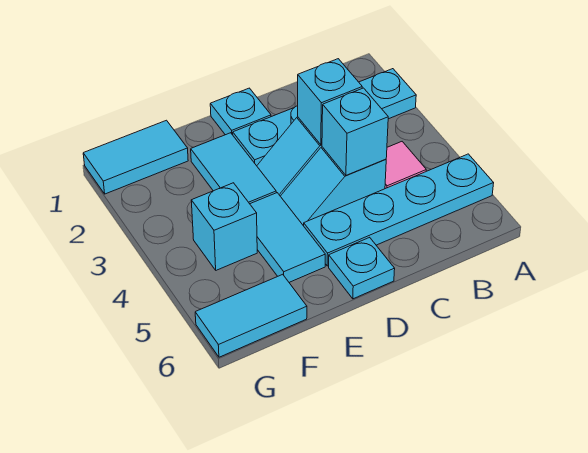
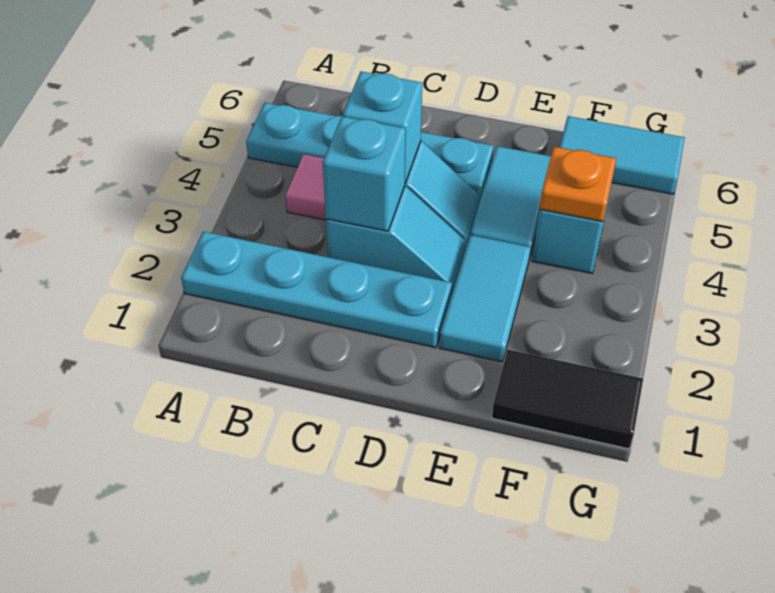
cyan plate D1 level 1 -> none
cyan plate D6 level 1 -> none
cyan tile F1:G1 level 1 -> black tile F1:G1 level 1
none -> orange plate F4 level 2

